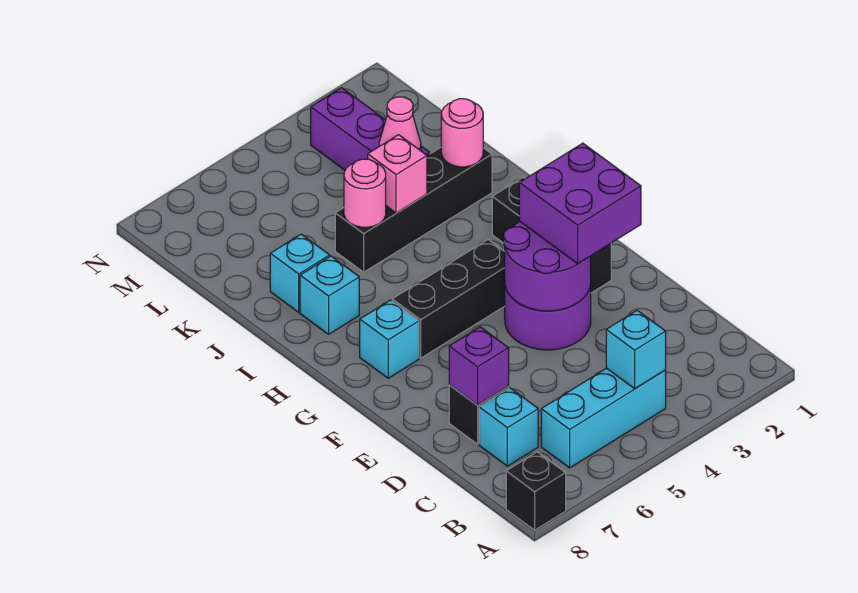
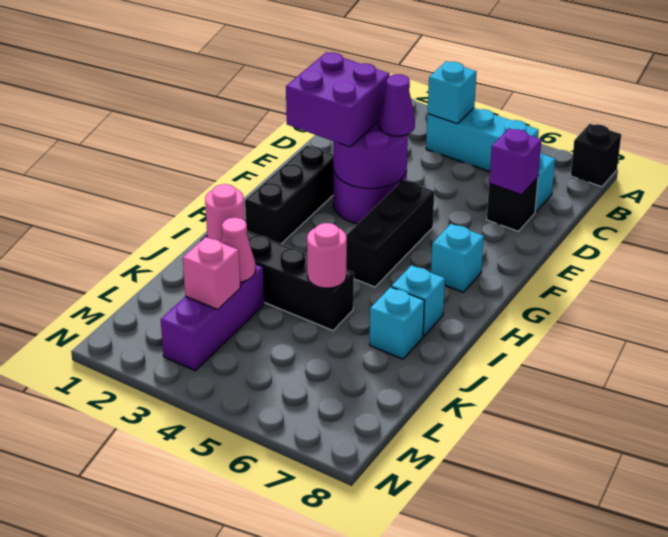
none -> purple cone E4 level 3
black brick G4:G6 level 1 -> black brick F5:H5 level 1
pink brick J4 level 2 -> pink brick L3 level 2

